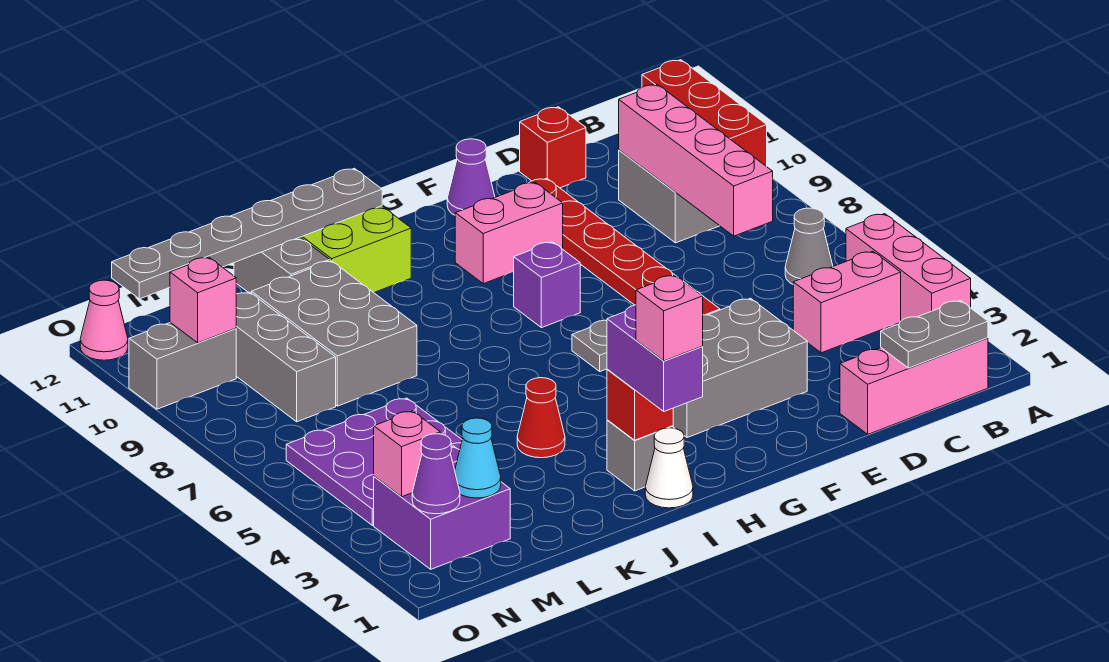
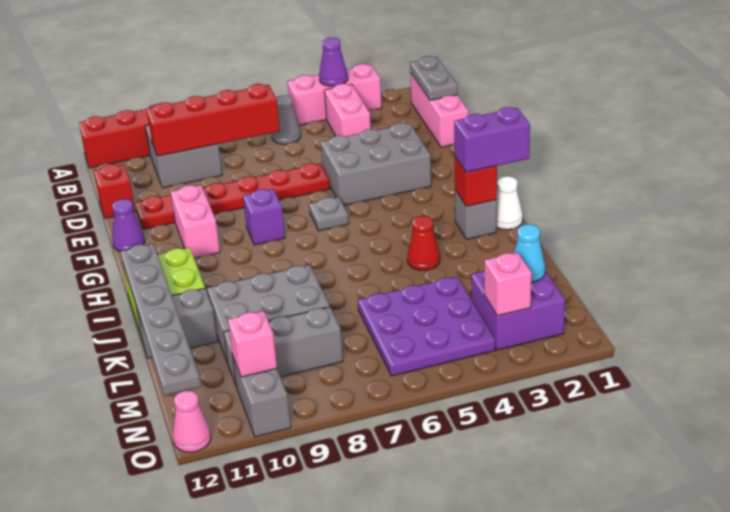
pink brick C7:C10 level 2 -> red brick C7:C10 level 2
grey brick E3:G4 level 1 -> grey brick E3:F5 level 1
pink brick I1 level 4 -> none
purple cone N2 level 2 -> purple cone A4 level 2

